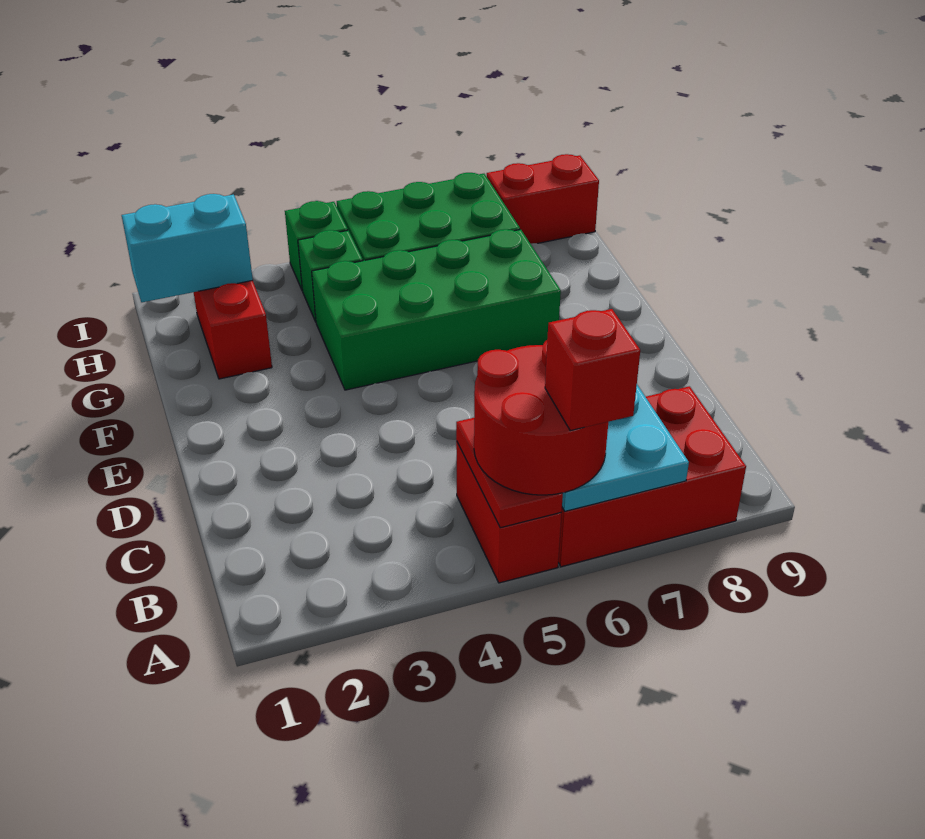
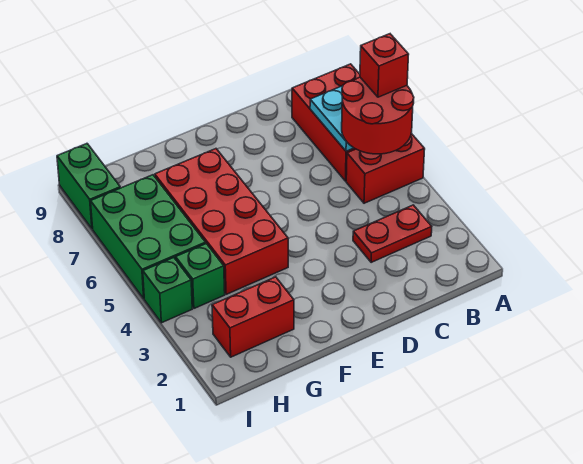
red plate A5:B5 level 2 -> red plate B3:C3 level 1
green brick F4:G7 level 1 -> red brick F4:G7 level 1
cyan brick H1:H2 level 2 -> none
red brick I8:I9 level 1 -> green brick I8:I9 level 1

